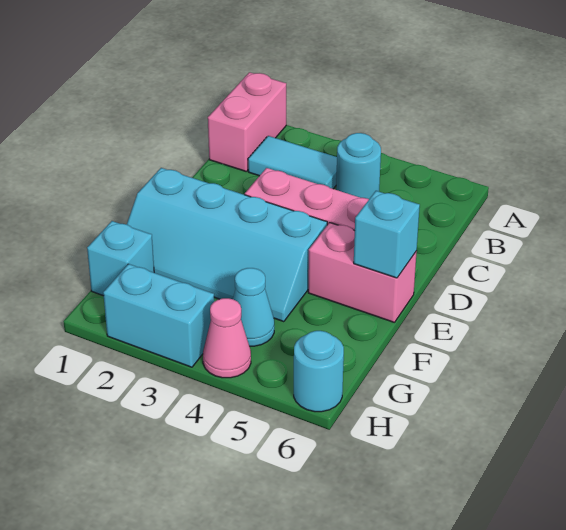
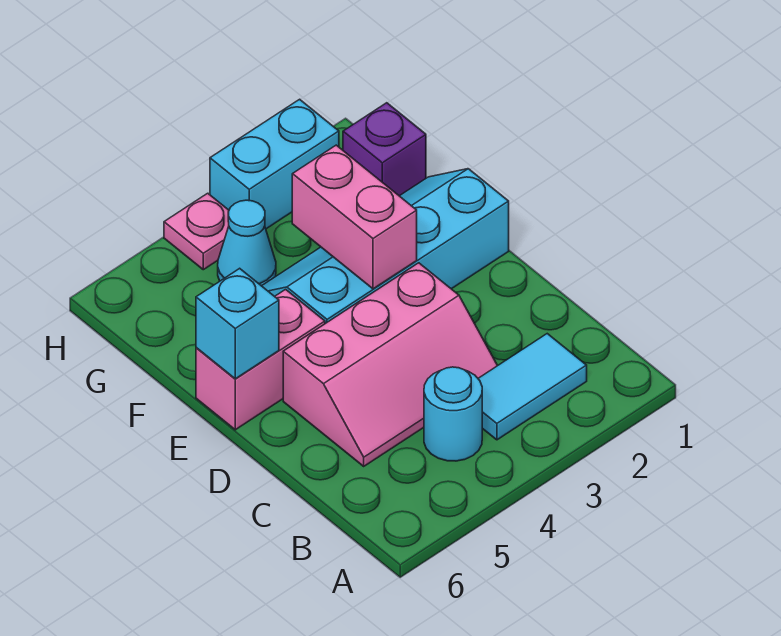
pink brick A1:B1 level 1 -> pink brick E3:F3 level 2
cyan brick G1 level 1 -> purple brick G1 level 1
pink cone H4 level 1 -> pink plate H4 level 1
cyan round brick H6 level 1 -> none

